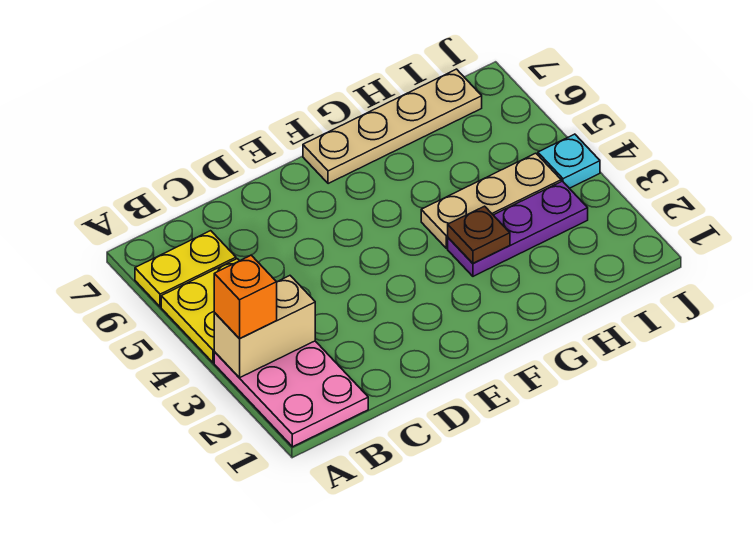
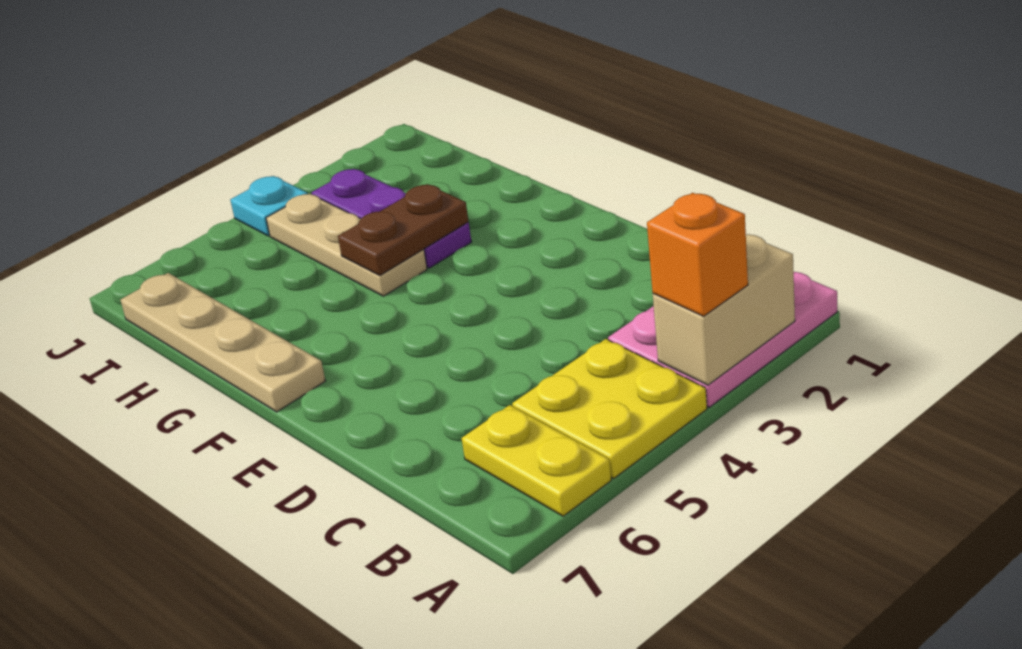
tan brick A3:B3 level 2 -> tan brick A2:A3 level 2
brown plate G3 level 2 -> brown plate G3:G4 level 2

